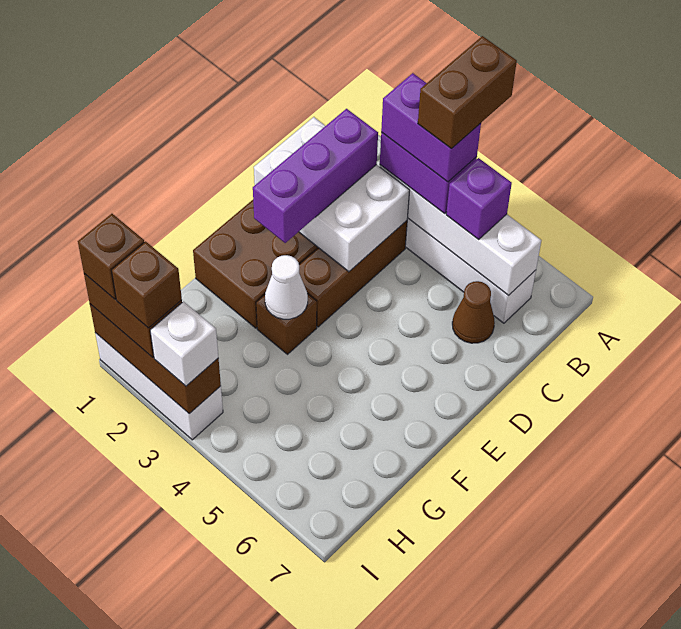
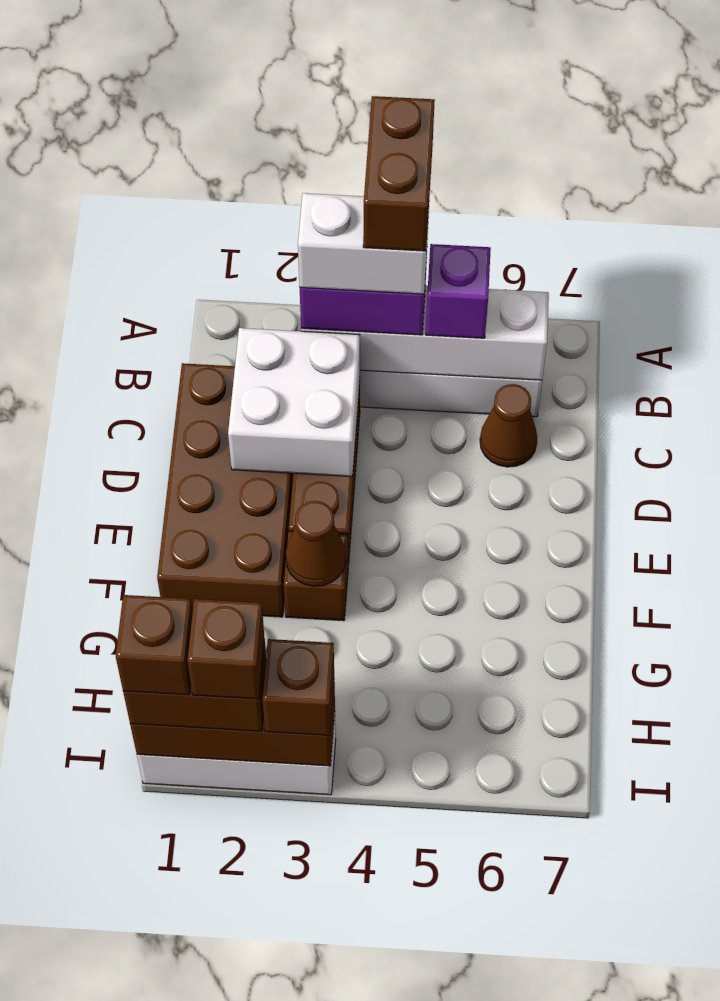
purple brick B3:B4 level 4 -> white brick B3:B4 level 4
white brick C1:D3 level 2 -> white brick C2:D3 level 2
purple brick C2:E2 level 3 -> none
white cone F3 level 2 -> brown cone F3 level 2
white brick I3 level 3 -> brown brick I3 level 3

